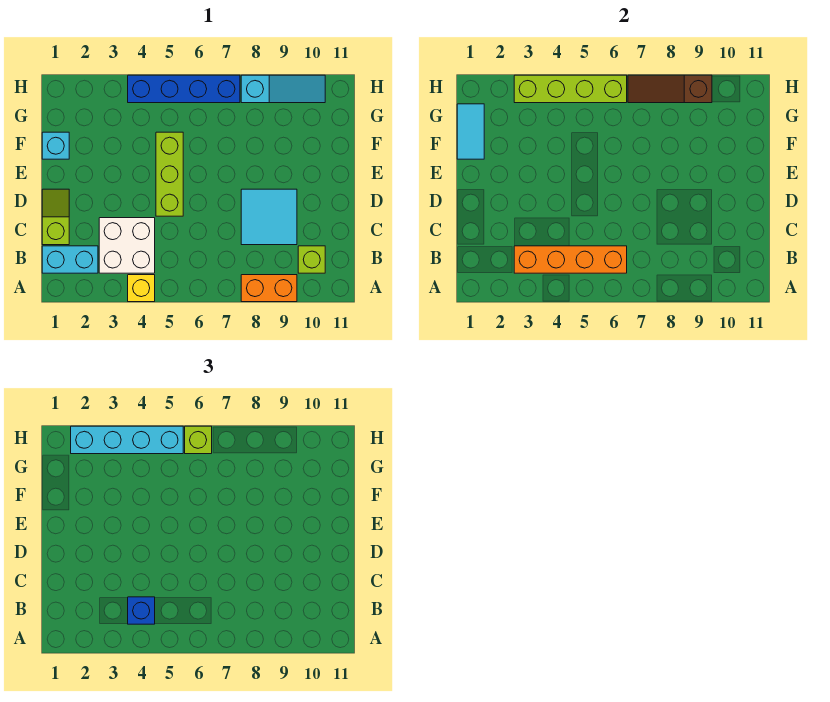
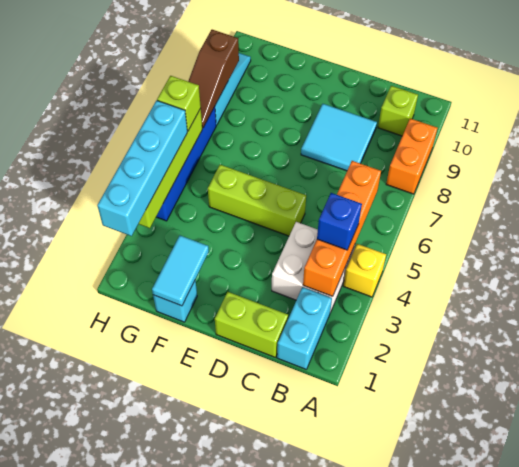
lime slope C1:D1 level 1 top C -> lime brick C1:D1 level 1
cyan tile F1:G1 level 2 -> cyan tile F1:F2 level 2

